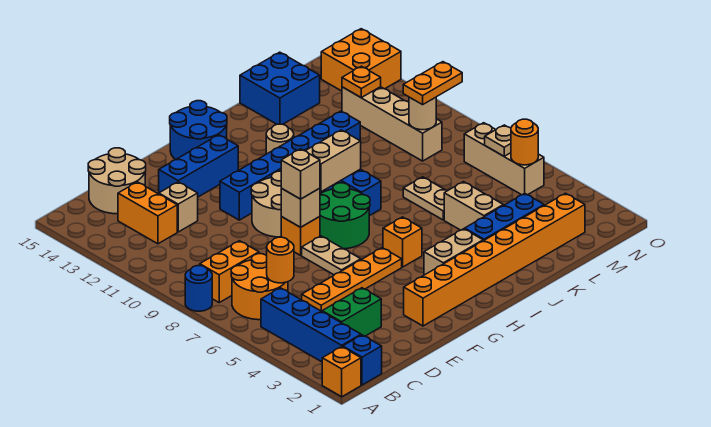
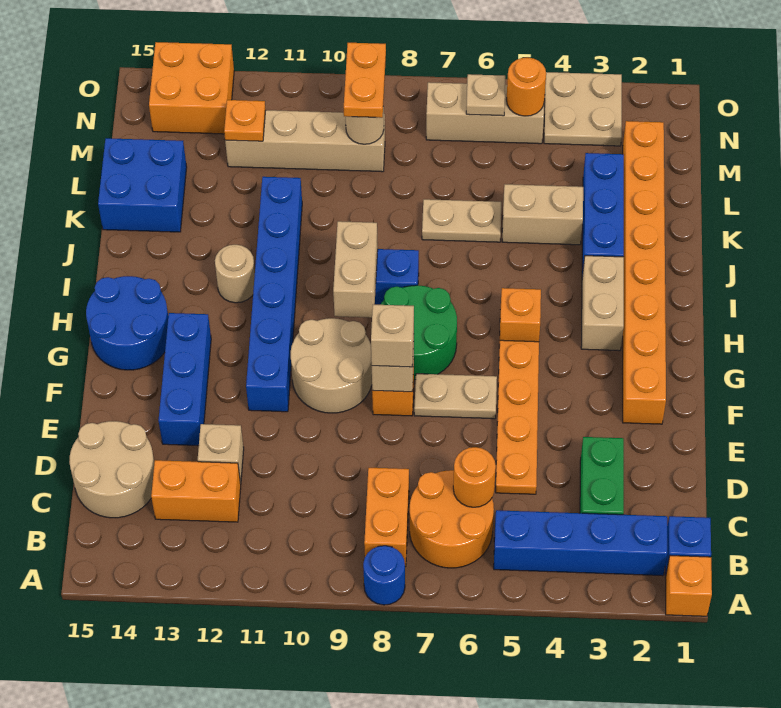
none -> tan plate N3:O4 level 1

